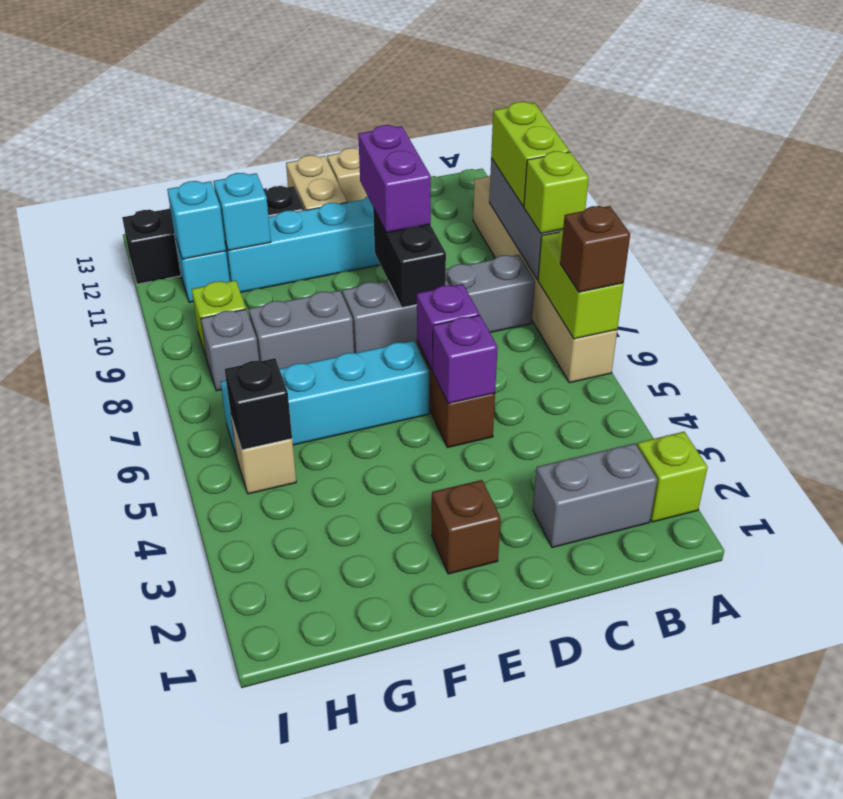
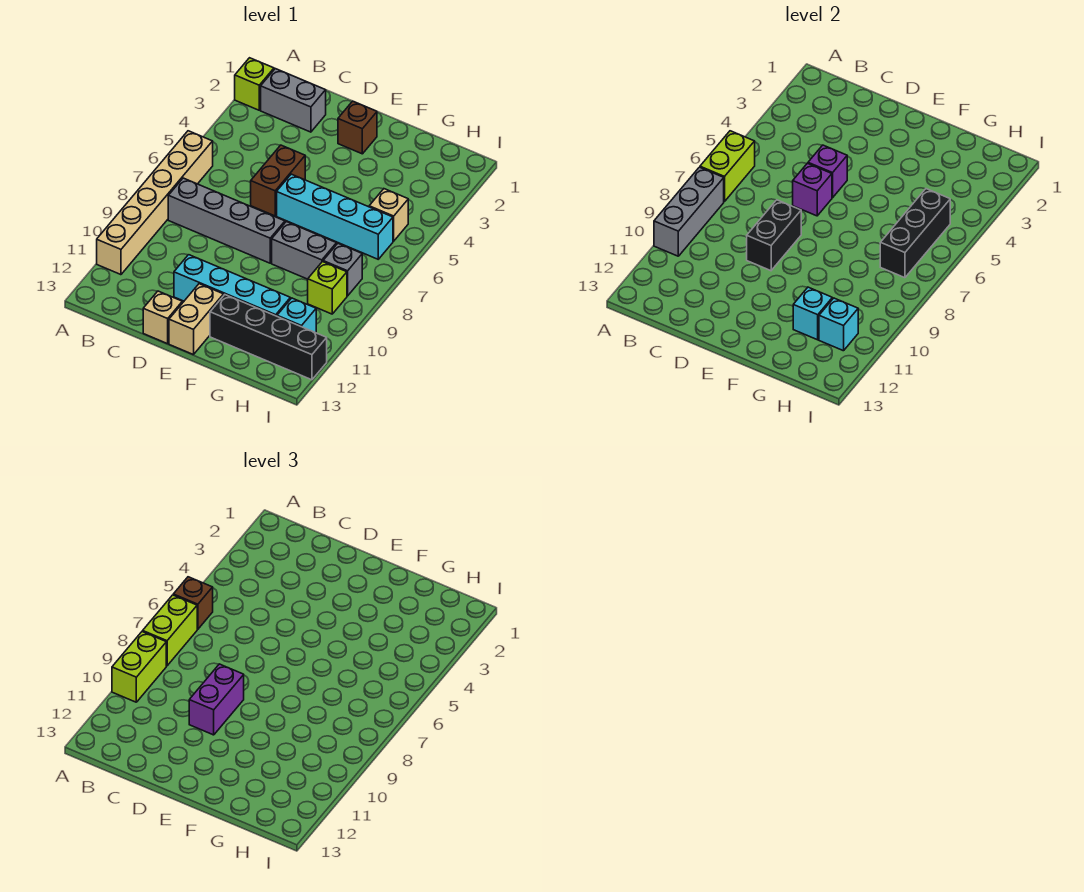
lime brick A8 level 3 -> lime brick A7:A8 level 3
black brick H5 level 2 -> black brick H5:H7 level 2

